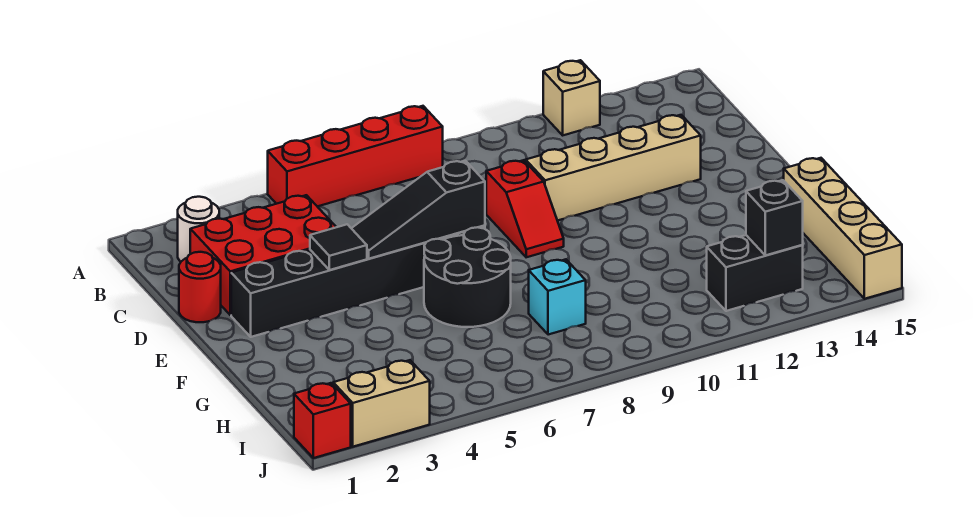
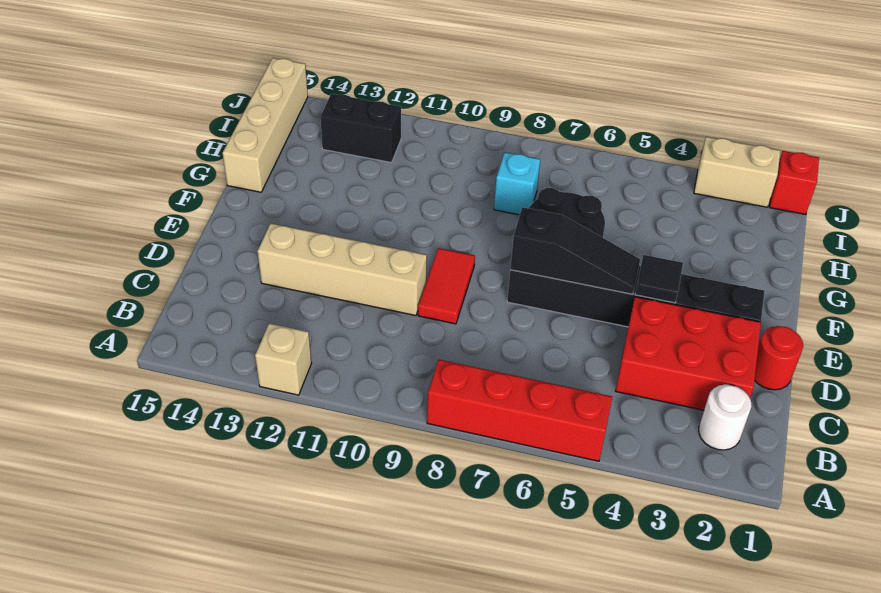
red slope D9:E9 level 1 top D -> red tile D9:E9 level 1
black brick I13 level 2 -> none

